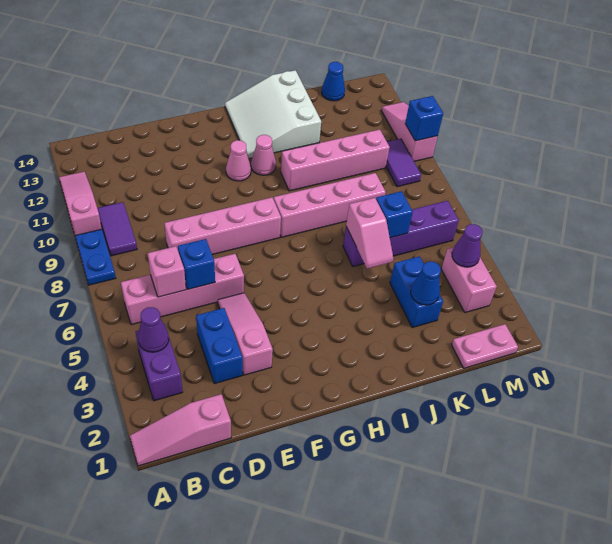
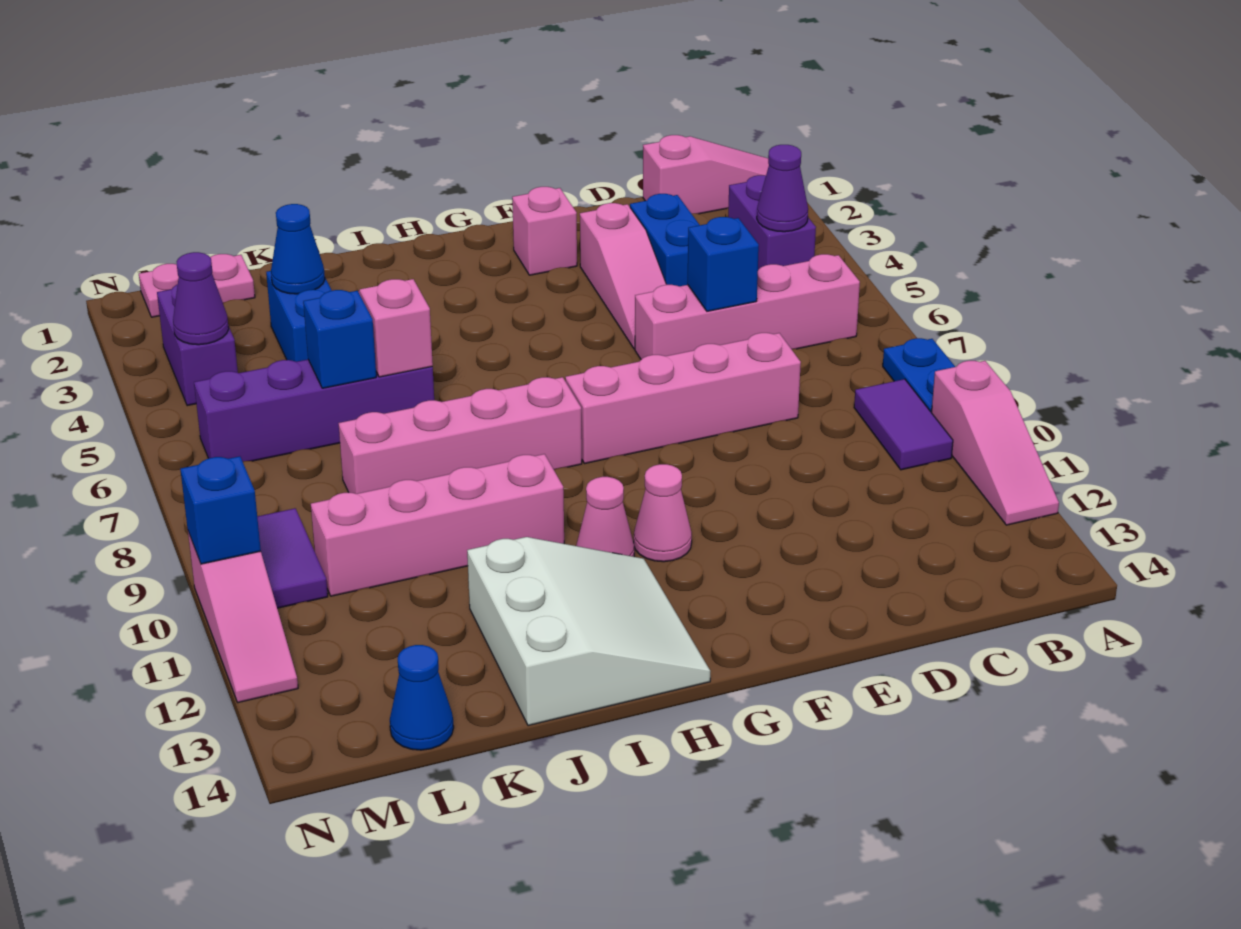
pink brick C6 level 2 -> pink brick F2 level 1
pink brick M3:M4 level 1 -> purple brick M3:M4 level 1

